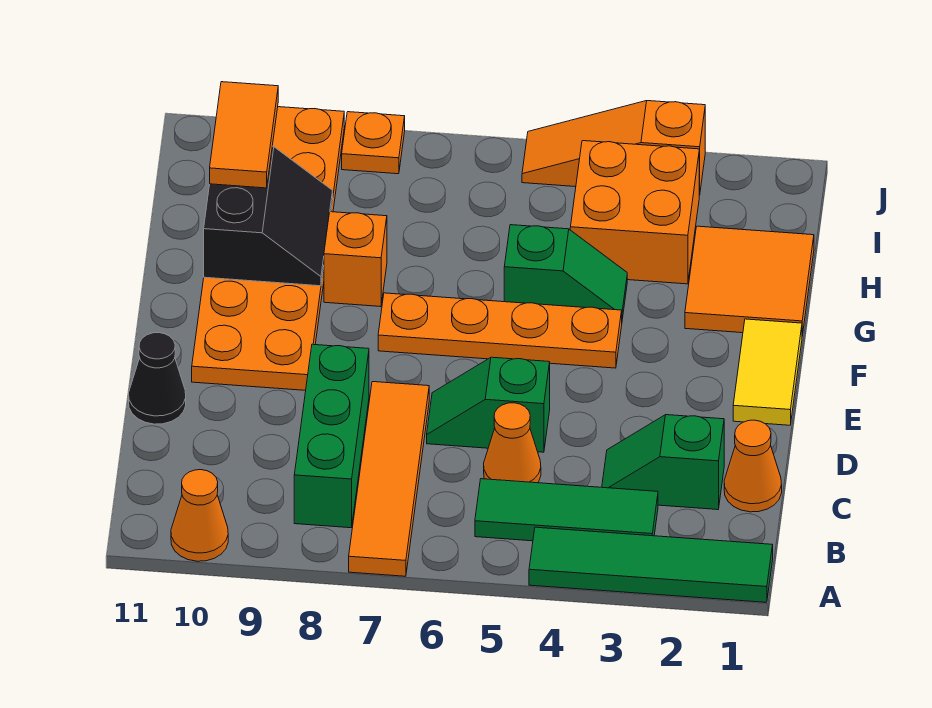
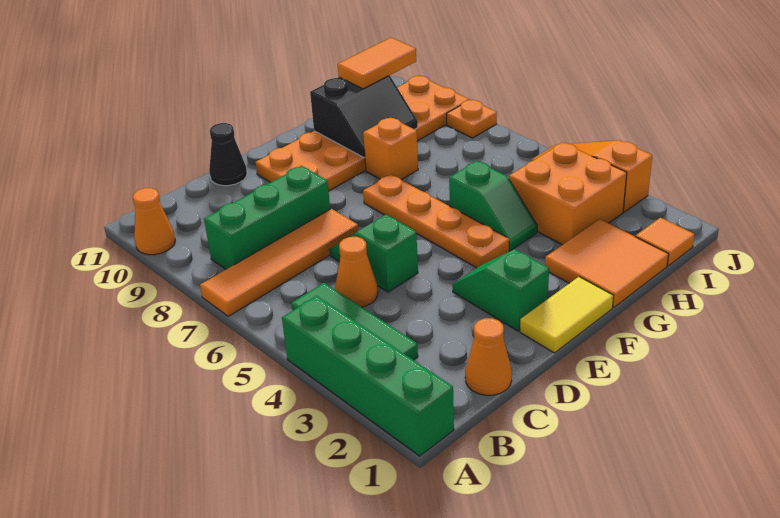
green tile A1:A4 level 1 -> green brick A1:A4 level 1
green slope C2:C3 level 1 top 2 -> green slope E2:E3 level 1 top 2
none -> orange tile I1 level 1

